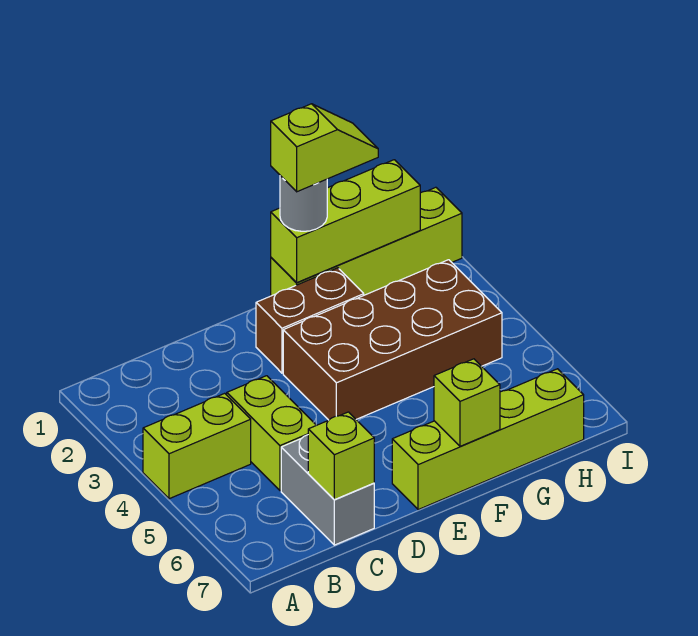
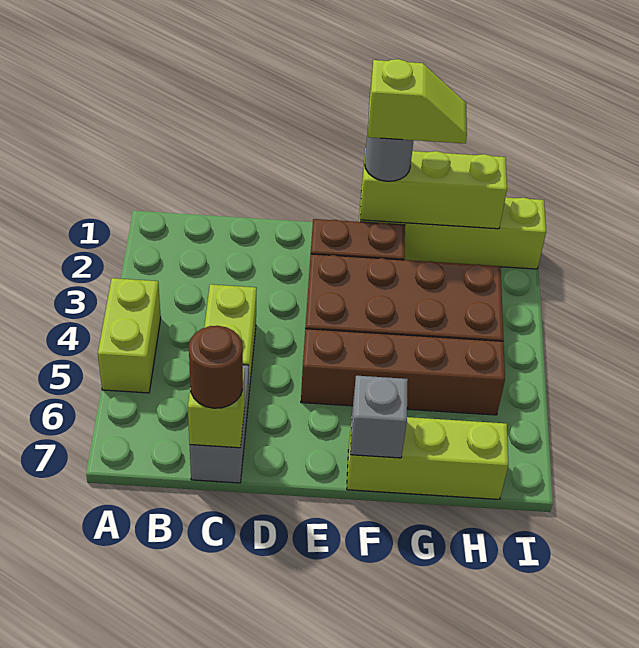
lime brick A4:B4 level 1 -> lime brick A4:A5 level 1
none -> brown round brick C7 level 3
none -> brown brick E5:H5 level 1
lime brick E7:H7 level 1 -> lime brick F7:H7 level 1
lime brick F7 level 2 -> grey brick F7 level 2

